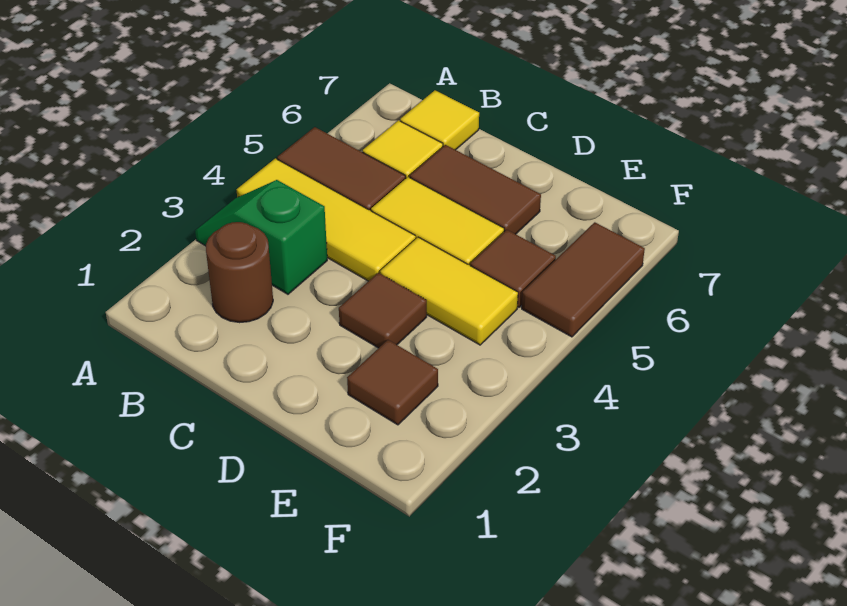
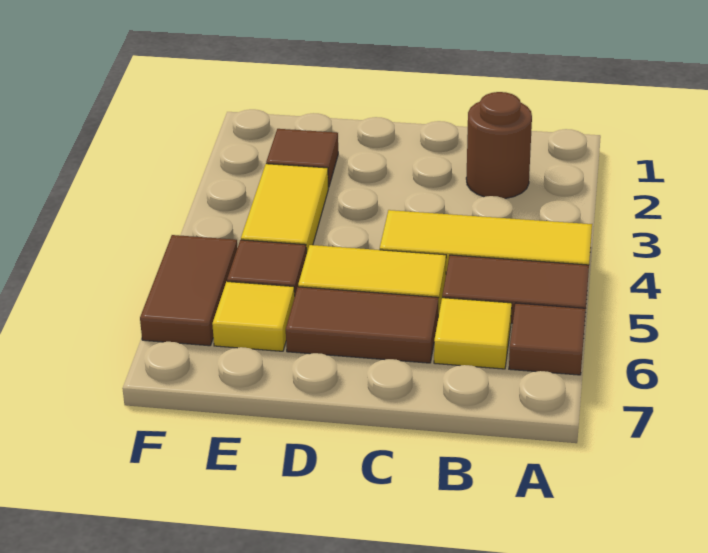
green slope A3:B3 level 1 top B -> none
yellow tile B7 level 1 -> yellow tile E6 level 1
brown tile D3 level 1 -> brown tile A6 level 1
yellow tile D4:E4 level 1 -> yellow tile E3:E4 level 1

